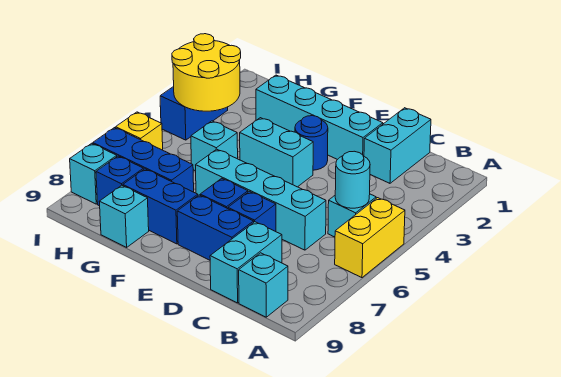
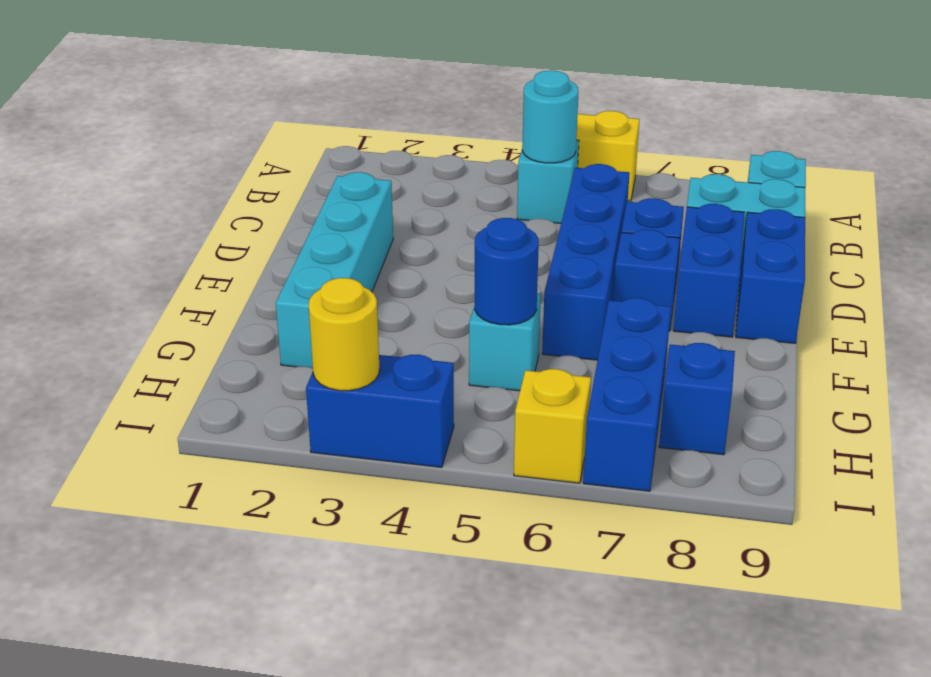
cyan brick C1:C2 level 1 -> none
cyan brick C6:F6 level 1 -> blue brick C6:F6 level 1
blue round brick E3 level 1 -> blue round brick G5 level 2
cyan brick E4:F4 level 1 -> none
blue brick F8:G8 level 1 -> blue brick D9:E9 level 1
cyan brick G9 level 1 -> none
yellow round brick H3:I4 level 2 -> yellow round brick I3 level 2
cyan brick I8 level 1 -> none

